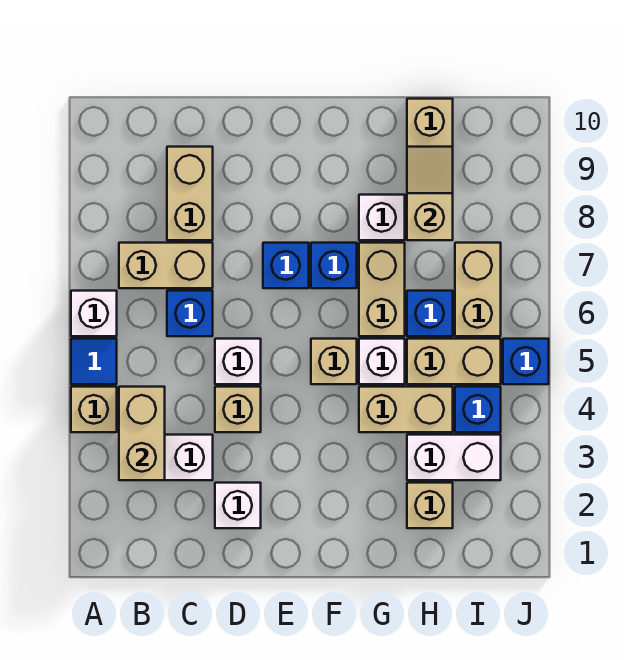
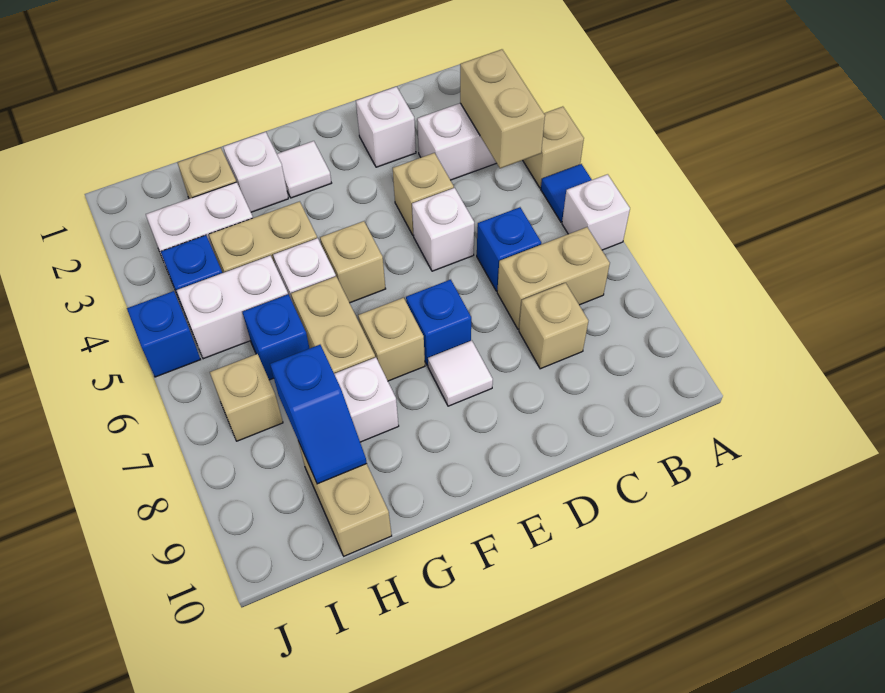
tan brick C8:C9 level 1 -> tan brick C8 level 1
none -> white tile E8 level 1
none -> white tile F2 level 1
blue brick F7 level 1 -> tan brick F7 level 1
none -> white brick G2 level 1
tan brick H5:I5 level 1 -> white brick H5:I5 level 1
tan slope H8:H9 level 2 top 8 -> blue slope H8:H9 level 2 top 8
tan brick I6:I7 level 1 -> tan brick I7 level 1

